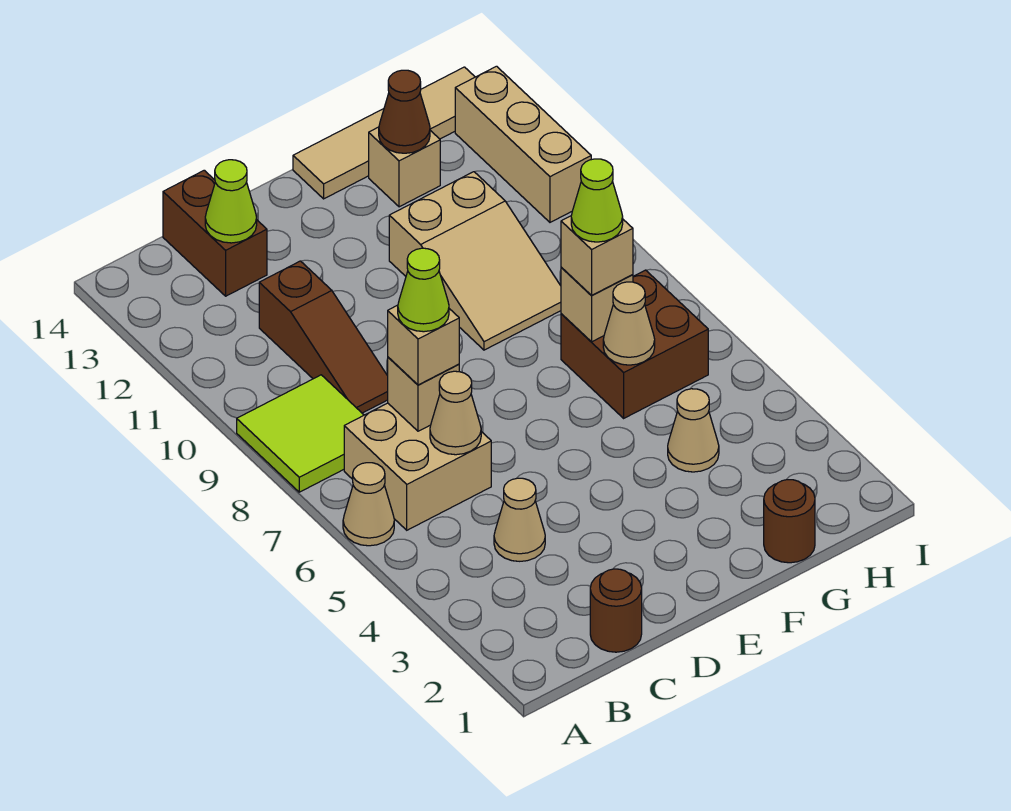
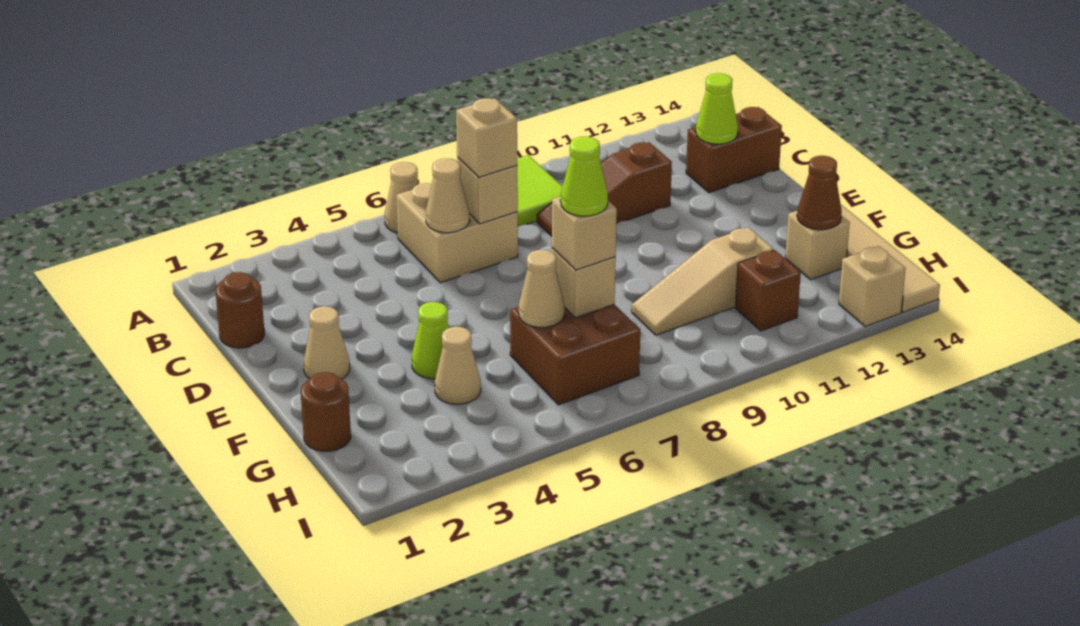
tan cone C4 level 1 -> tan cone E2 level 1
lime cone C7 level 4 -> lime cone F4 level 1
tan slope F9:G11 level 1 top 11 -> tan slope G9:G11 level 1 top 11
none -> brown brick H11 level 1
tan brick I11:I13 level 1 -> tan brick I13 level 1

